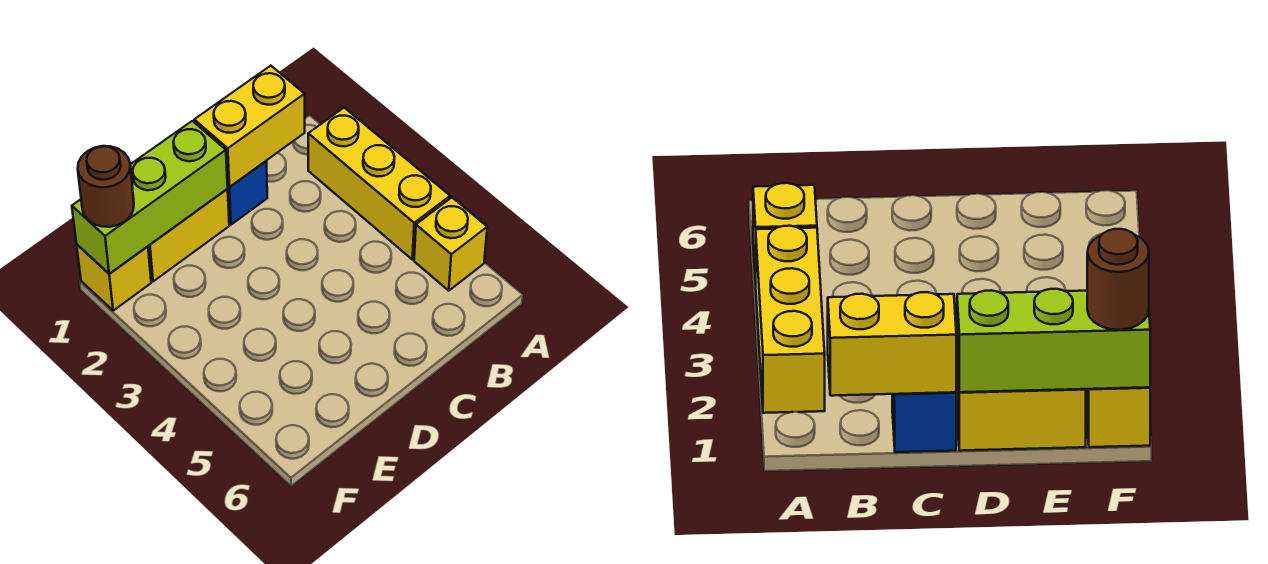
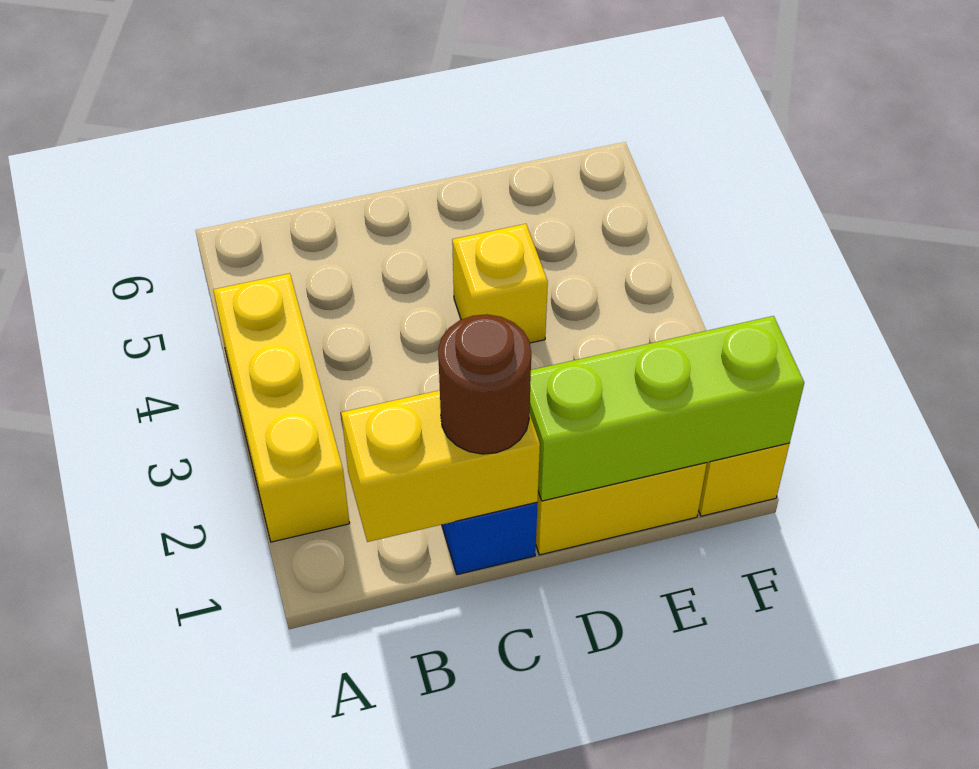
yellow brick A5 level 1 -> yellow brick D4 level 1
brown round brick F1 level 3 -> brown round brick C1 level 3

